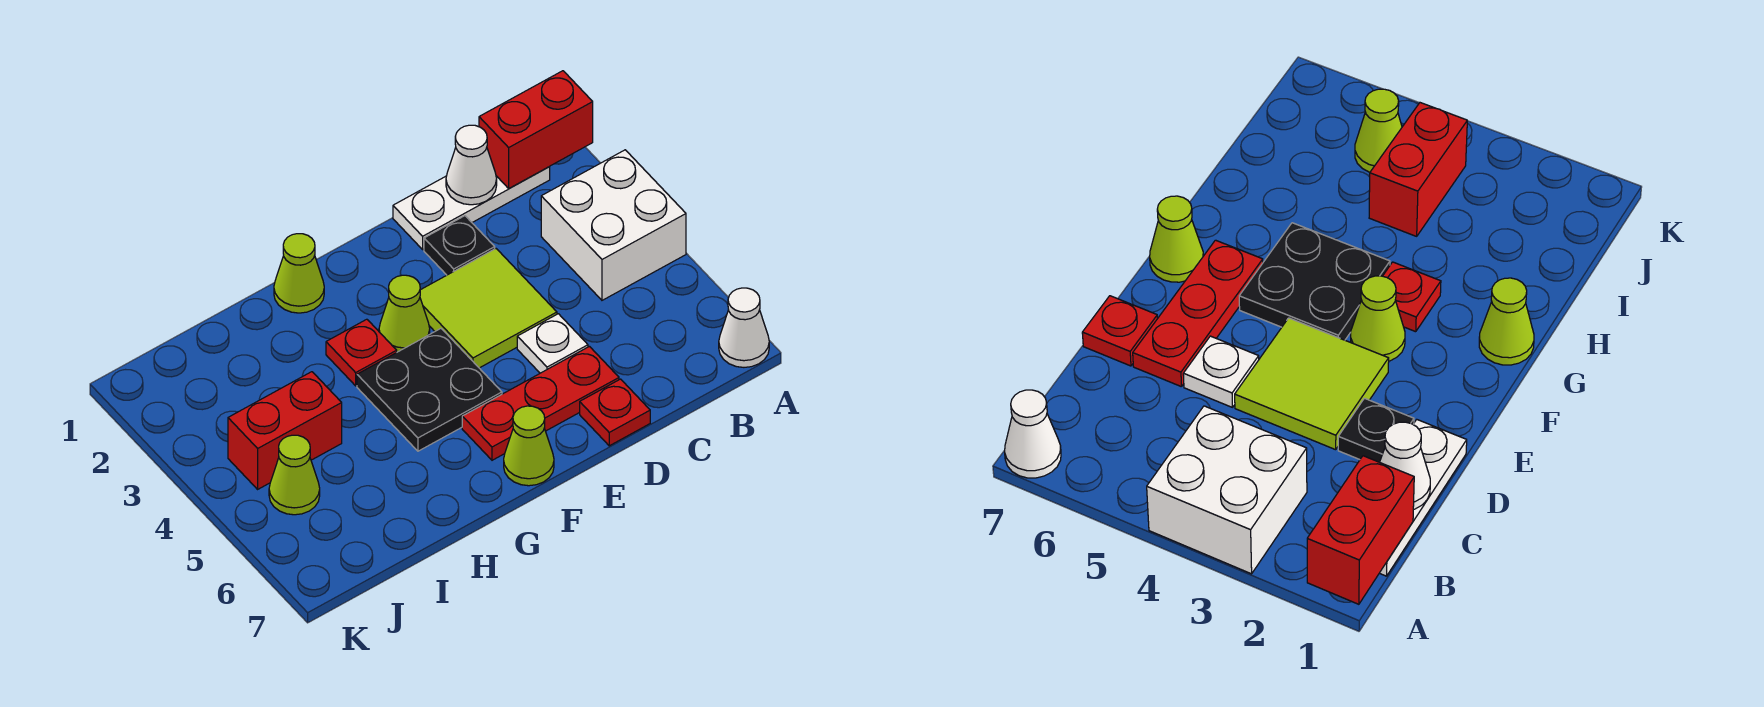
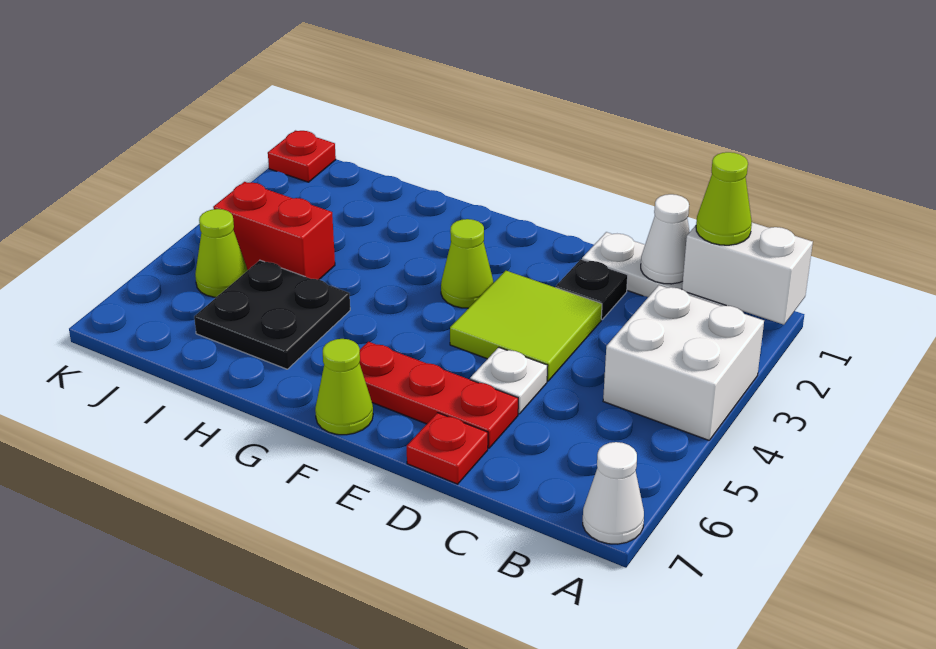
red brick A1:B1 level 2 -> white brick A1:B1 level 2
black plate F4:G5 level 1 -> black plate H5:I6 level 1
lime cone G1 level 1 -> lime cone B1 level 3
red plate G3 level 1 -> red plate K1 level 1

